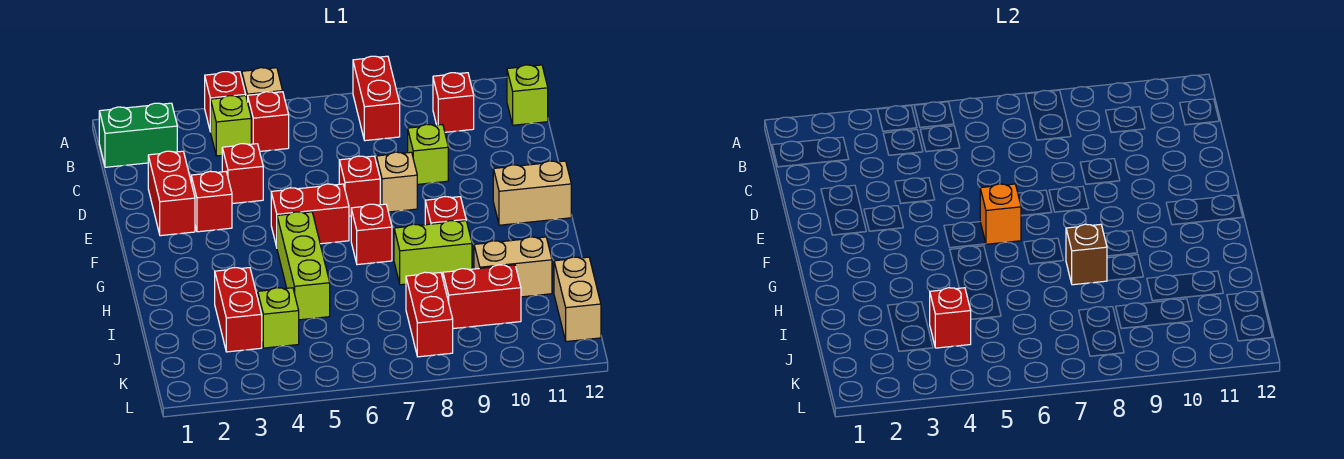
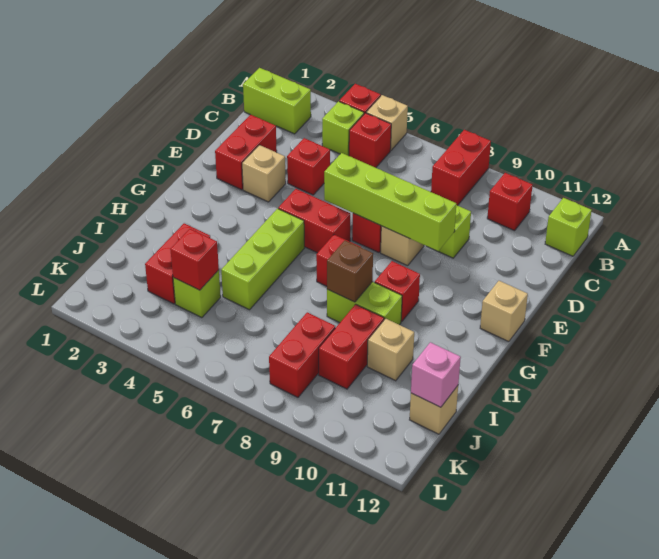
green brick B1:B2 level 1 -> lime brick B1:B2 level 1
red brick E3 level 1 -> tan brick E3 level 1
none -> lime brick E6:E9 level 2
orange brick F6 level 2 -> none
tan brick F11:F12 level 1 -> tan brick F12 level 1
tan brick I10:I11 level 1 -> tan brick I10 level 1
red brick J9:J10 level 1 -> red brick I9:J9 level 1
tan brick J12:K12 level 1 -> tan brick J12 level 1
none -> pink brick J12 level 2

